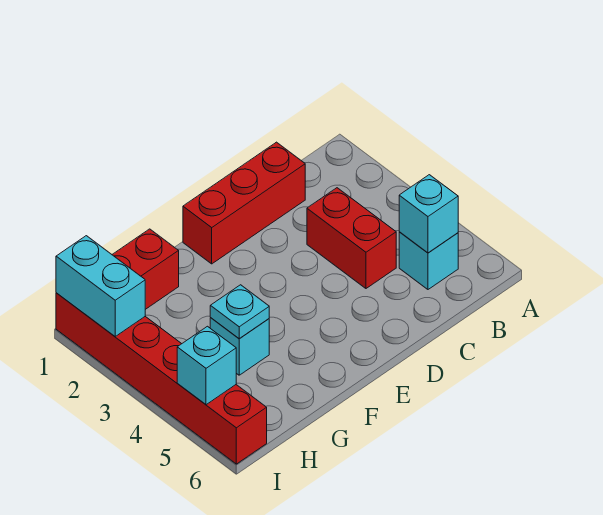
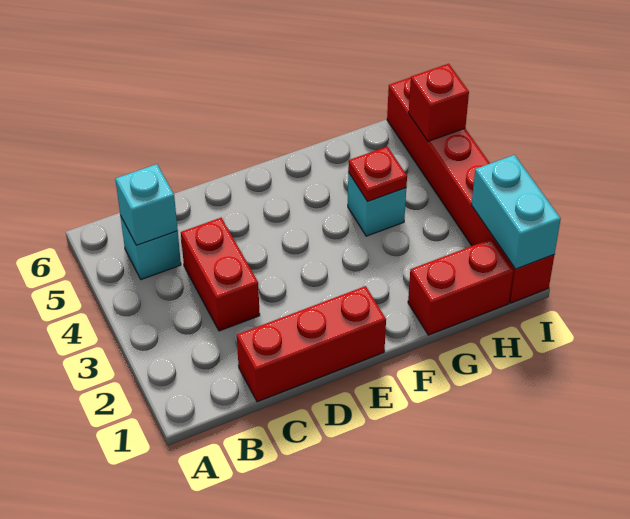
cyan plate G4 level 2 -> red plate G4 level 2
cyan brick I5 level 2 -> red brick I5 level 2

